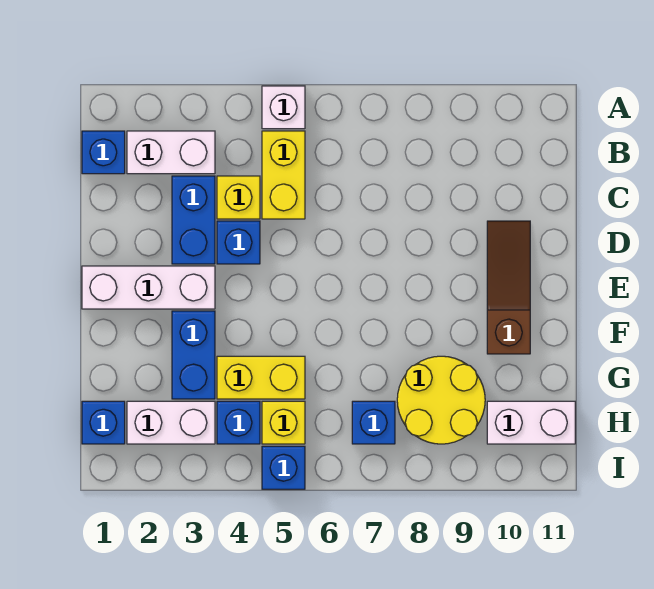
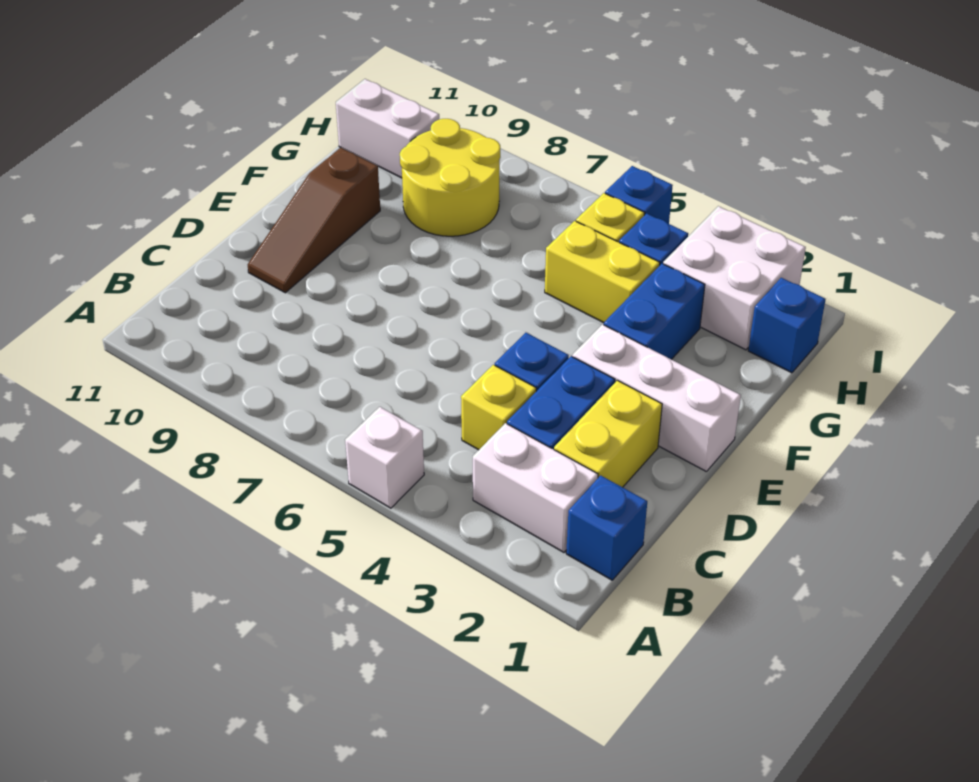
yellow brick B5:C5 level 1 -> yellow brick C2:D2 level 1
white brick H2:H3 level 1 -> white brick H2:I3 level 1
blue brick H7 level 1 -> none

